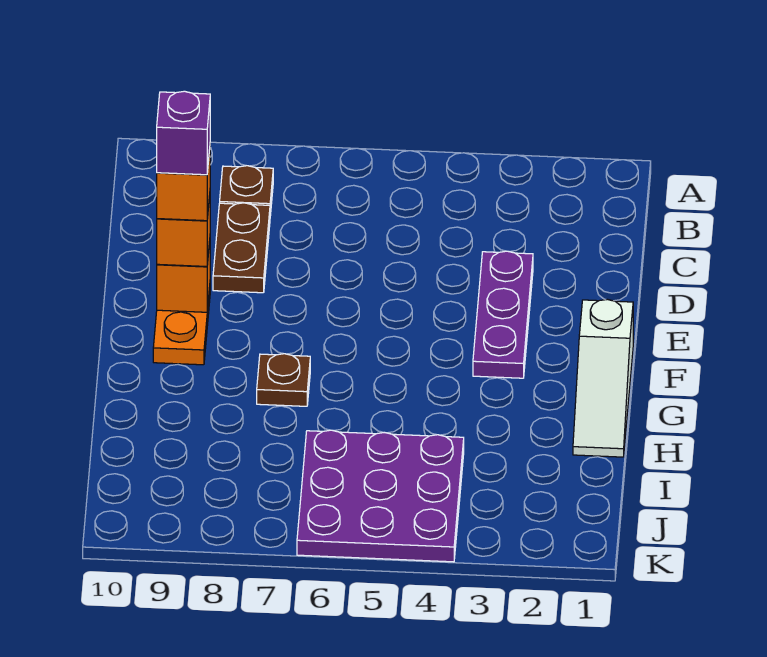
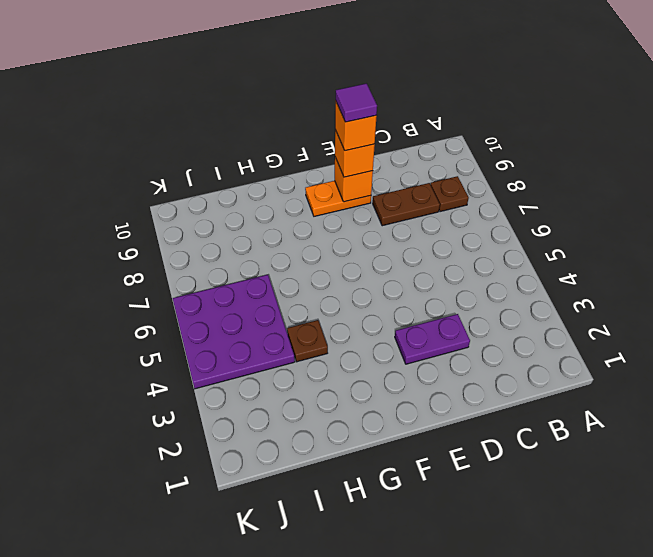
purple plate D3:F3 level 1 -> purple plate D3:E3 level 1
purple brick E9 level 5 -> purple tile E9 level 5
white slope F1:H1 level 1 top F -> none
brown plate G7 level 1 -> brown plate H4 level 1

